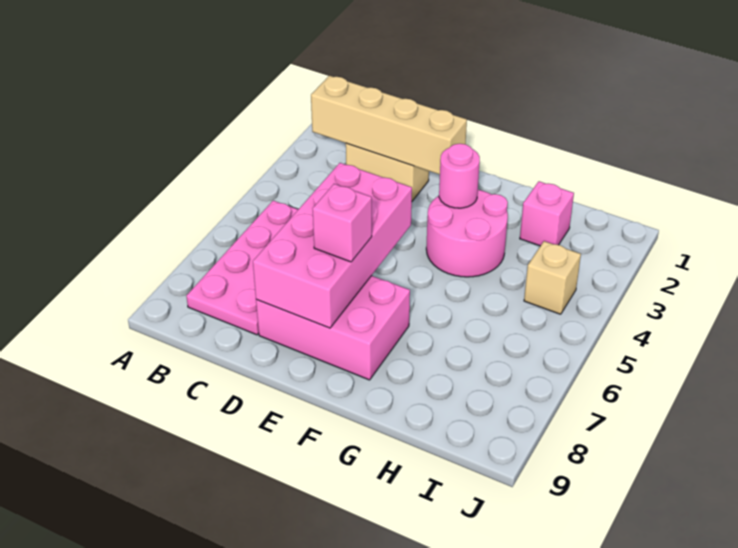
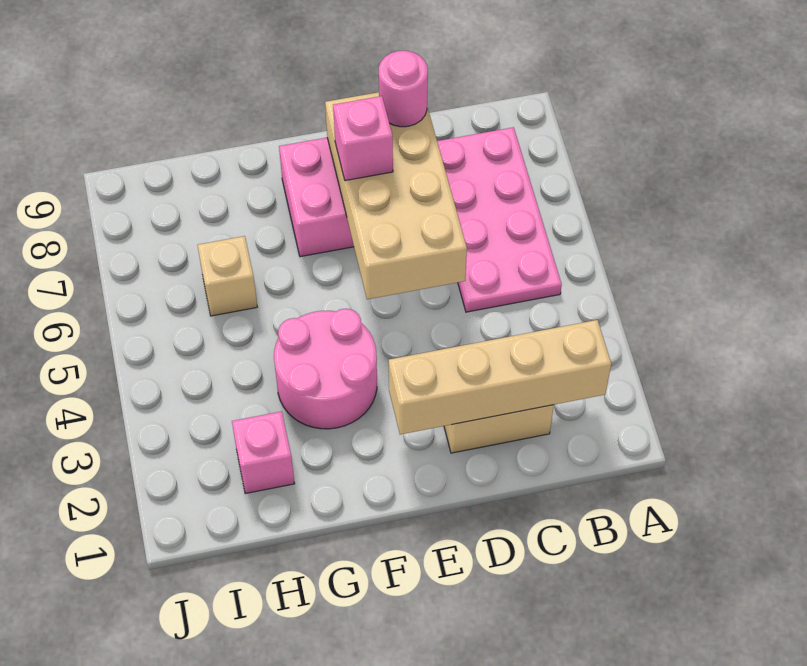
pink brick D5:E8 level 2 -> tan brick D5:E8 level 2
pink round brick F3 level 2 -> pink round brick D8 level 3
tan brick I4 level 1 -> tan brick H6 level 1

